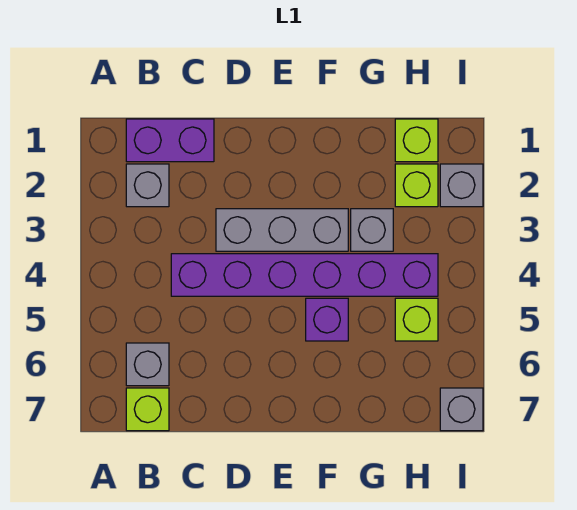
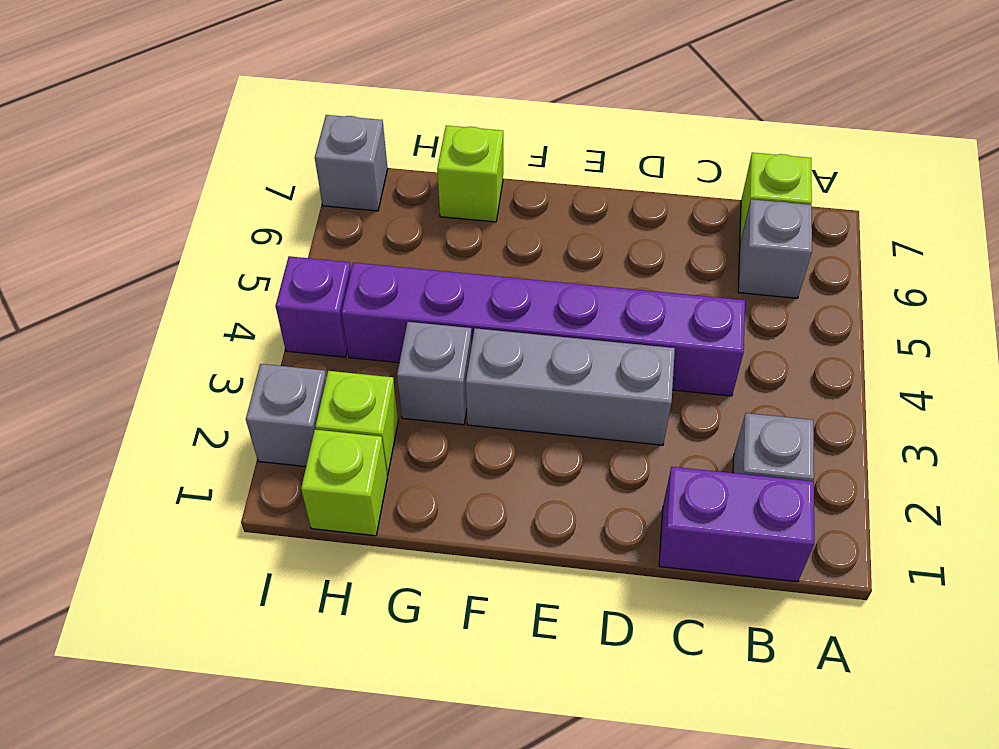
purple brick F5 level 1 -> purple brick I4 level 1
lime brick H5 level 1 -> lime brick G7 level 1

